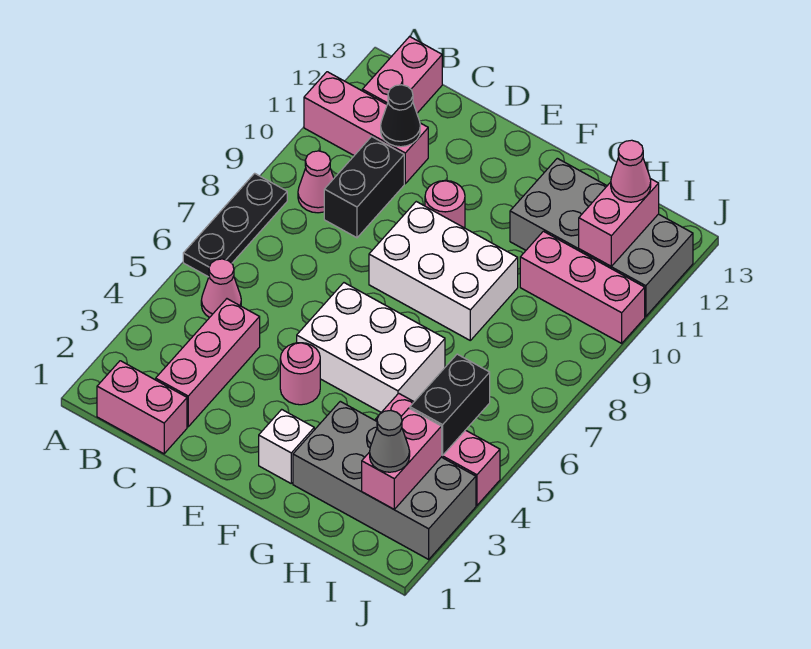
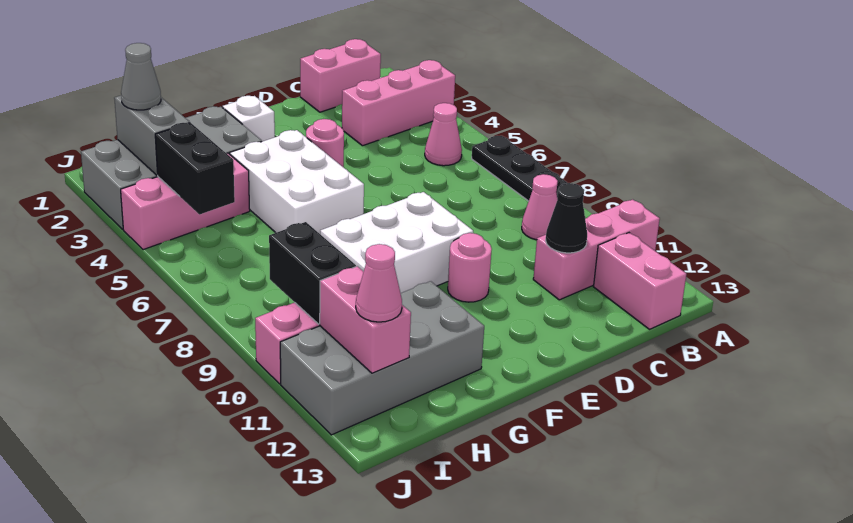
pink brick C2:C4 level 1 -> pink brick A3:C3 level 1
black brick C9:C10 level 1 -> black brick I9:I10 level 2
white brick E5:G6 level 1 -> white brick F4:G6 level 1
pink brick I2:I3 level 2 -> grey brick I2:I3 level 2

